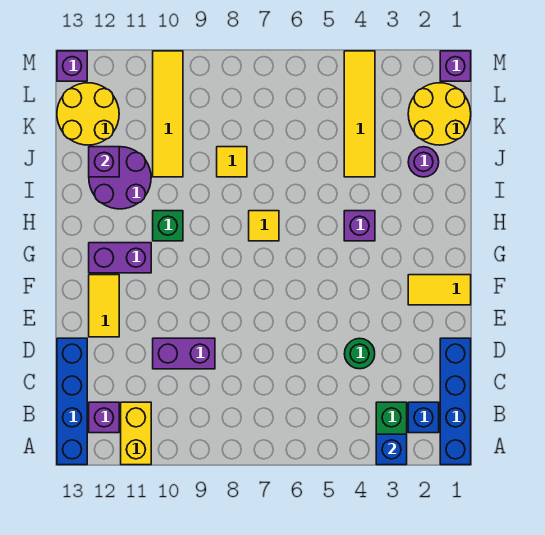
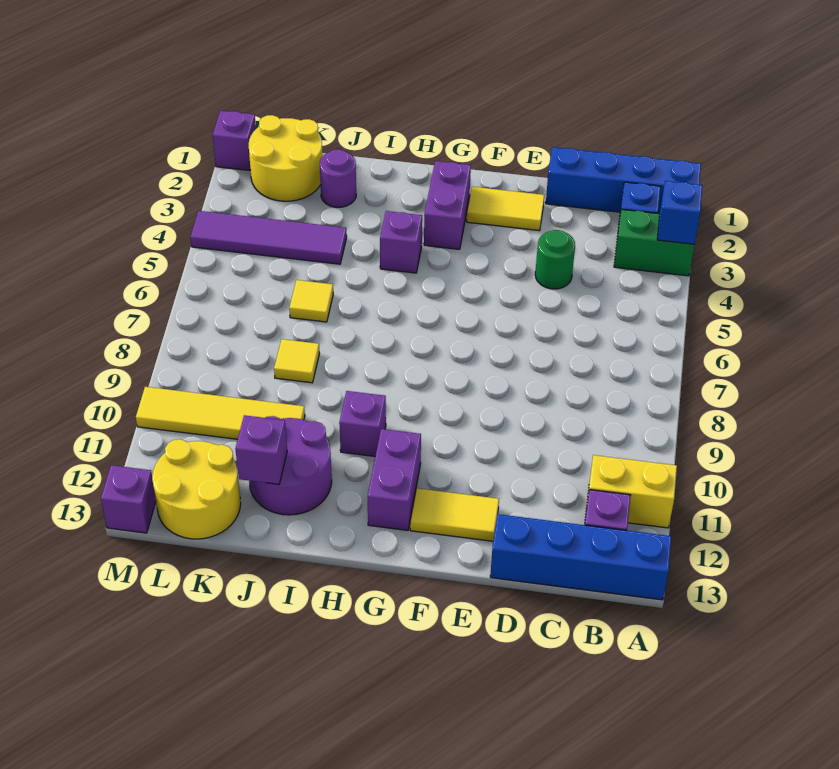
purple brick D9:D10 level 1 -> purple brick G2:G3 level 1
yellow tile F1:F2 level 1 -> yellow tile E2:F2 level 1
yellow tile H7 level 1 -> yellow tile J6 level 1
green brick H10 level 1 -> purple brick H10 level 1
yellow tile J4:M4 level 1 -> purple tile J4:M4 level 1

